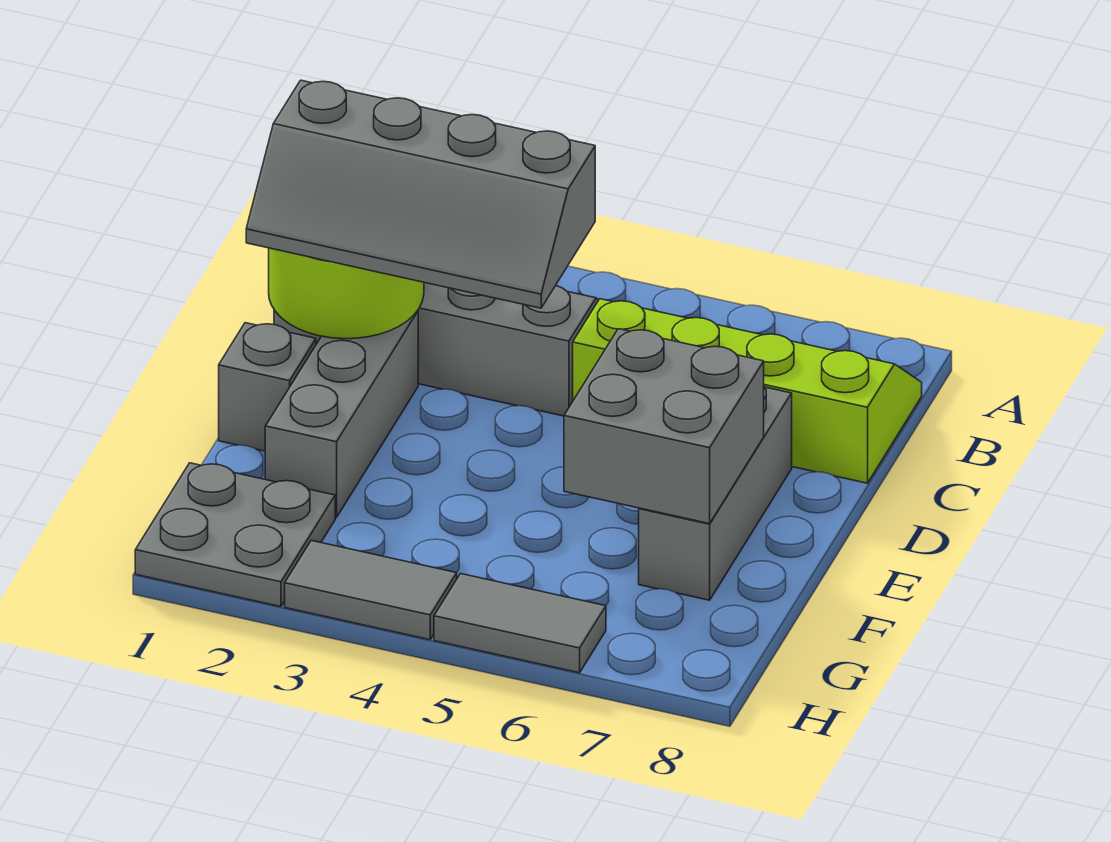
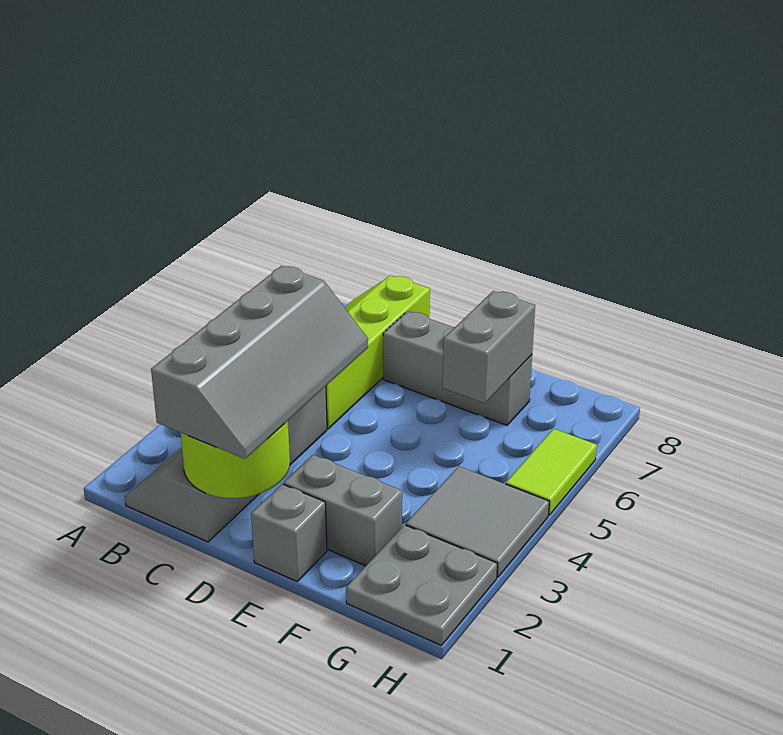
grey brick D2:F2 level 1 -> grey brick E2:F2 level 1
grey brick E6:F7 level 2 -> grey brick F6:F7 level 2
grey tile H3:H4 level 1 -> grey tile G3:H4 level 1
grey tile H5:H6 level 1 -> lime tile H5:H6 level 1

